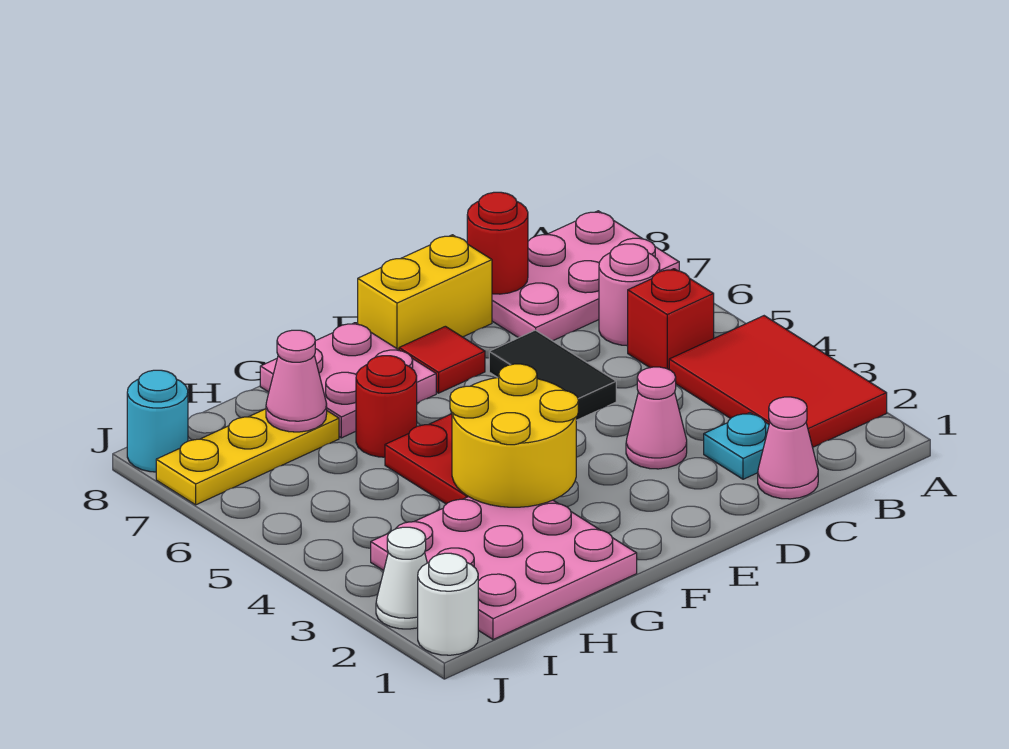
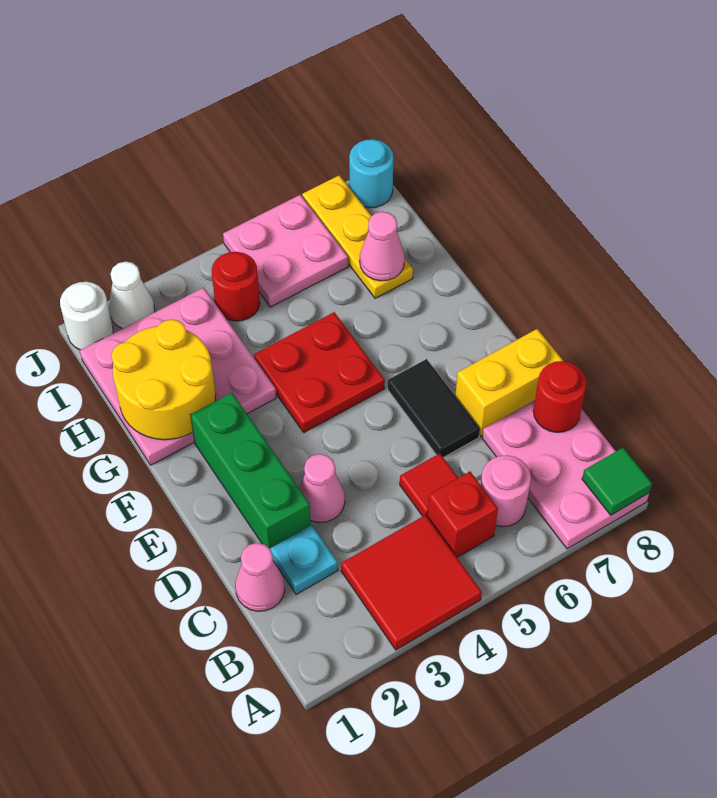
red tile A2:B4 level 1 -> red tile A3:B4 level 1
none -> green tile A8 level 2
none -> green brick D2:F2 level 1
black tile D5:D6 level 1 -> black tile D6:E6 level 1
yellow brick D8:E8 level 1 -> yellow brick D7:D8 level 1
red tile E7 level 1 -> red tile C5 level 1
yellow round brick F3:G4 level 2 -> yellow round brick G1:H2 level 2
pink plate F7:G8 level 1 -> pink plate I5:J6 level 1
red round brick G6 level 1 -> red round brick I4 level 1

